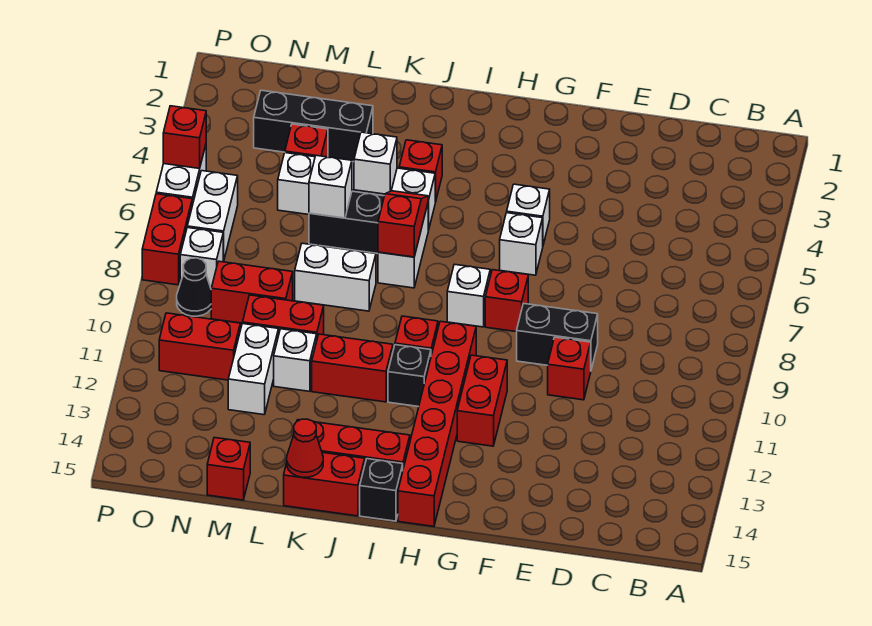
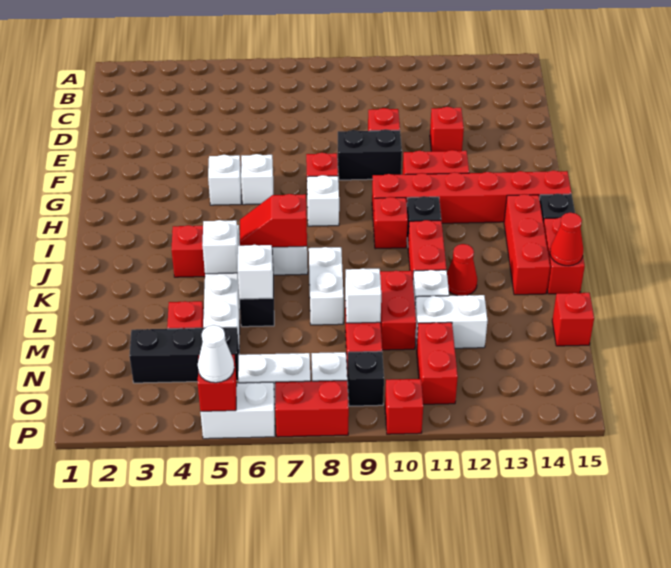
black brick E9:F9 level 1 -> black brick F9:F10 level 1
none -> red brick E12 level 1
none -> red cone K12 level 1
black brick L3:N3 level 1 -> black brick N3:N5 level 1
none -> white brick M9 level 2
black cone O9 level 1 -> black brick O9 level 1
none -> white cone P5 level 3
none -> red brick P10 level 1

